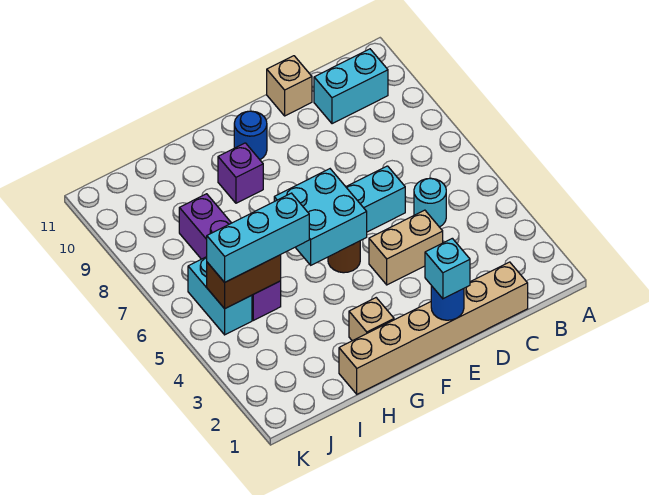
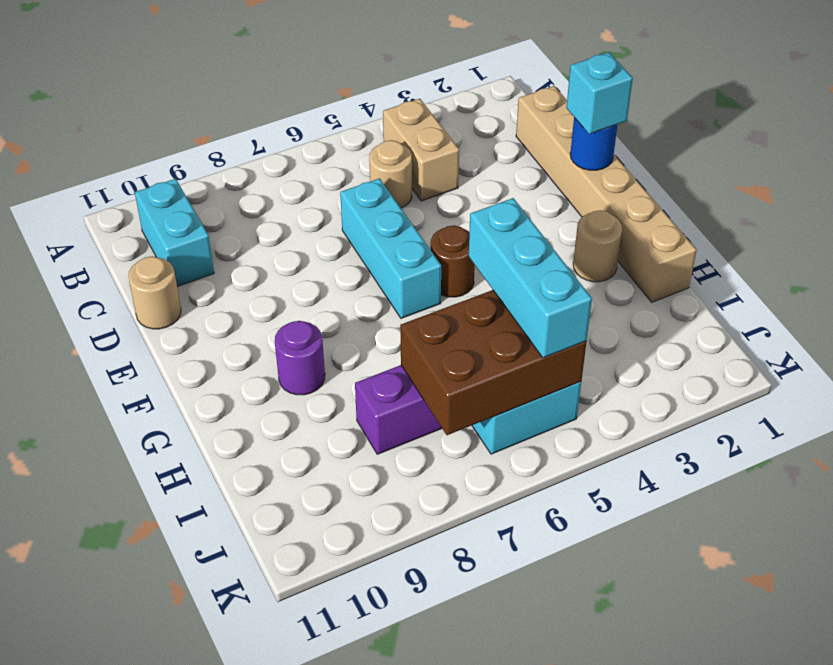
cyan round brick C5 level 1 -> tan round brick C5 level 1
tan brick D4:E4 level 1 -> tan brick B4:C4 level 1
tan brick D11 level 1 -> tan round brick D11 level 1
cyan brick F5:G6 level 2 -> none
blue round brick F10 level 1 -> none
tan brick G2 level 1 -> tan round brick G2 level 1
purple brick G9 level 1 -> purple round brick G9 level 1
brown brick I5:J5 level 2 -> brown brick I5:J7 level 2

